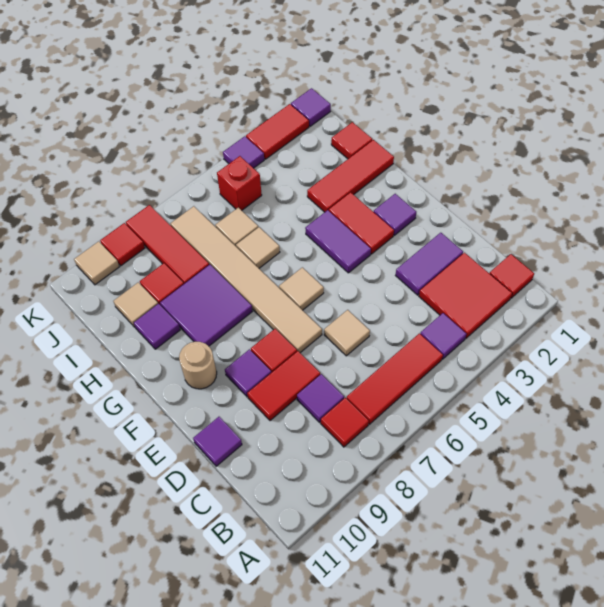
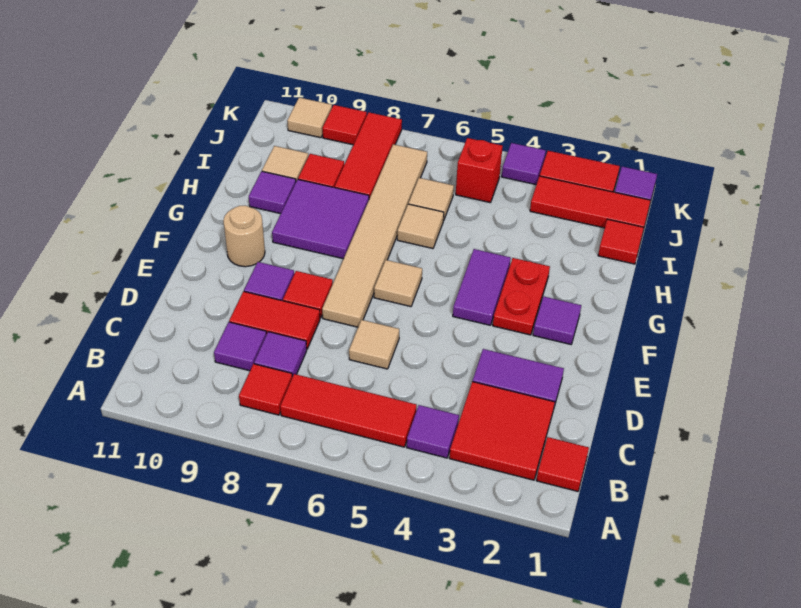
purple tile D11 level 1 -> purple tile C9 level 1
red tile F3:G3 level 1 -> red plate F3:G3 level 1
red tile H1:H3 level 1 -> red tile J1:J3 level 1

